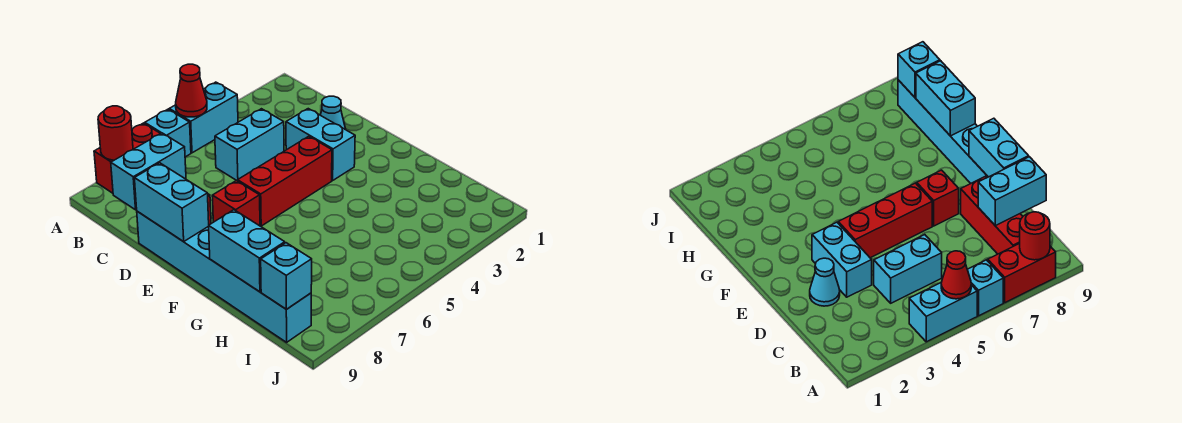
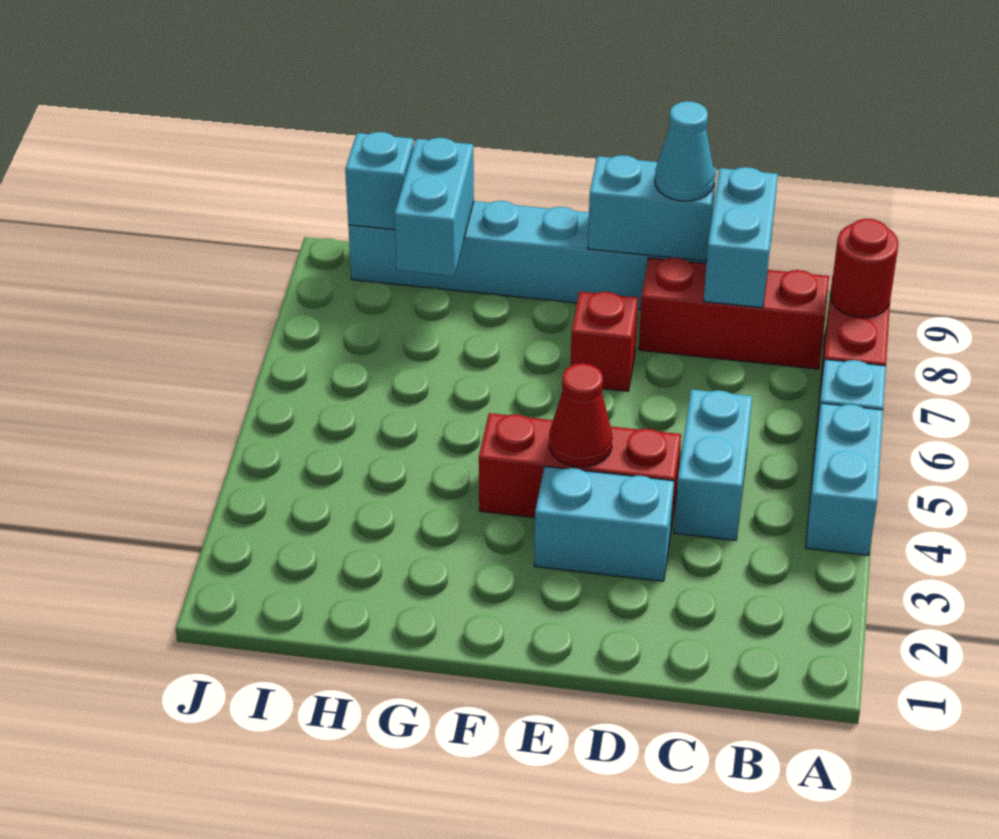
red cone A5 level 2 -> red cone E4 level 2
cyan cone D2 level 1 -> cyan cone D9 level 3
red brick E4:E6 level 1 -> red brick D4:F4 level 1
cyan brick G9:H9 level 2 -> cyan brick H8:H9 level 2

